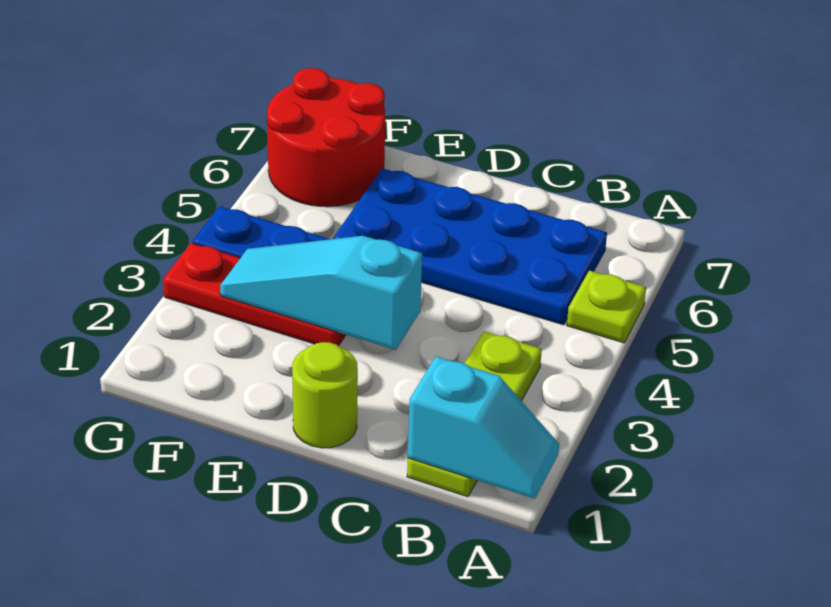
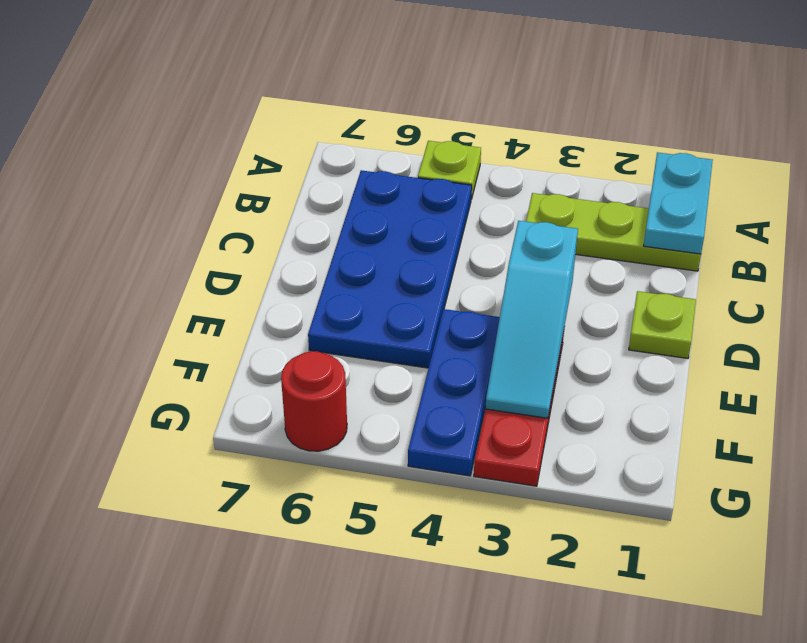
cyan slope A1:B1 level 2 top B -> cyan plate A1:B1 level 2
lime round brick D1 level 1 -> lime plate D1 level 1
red round brick F6:G7 level 1 -> red round brick G6 level 1

